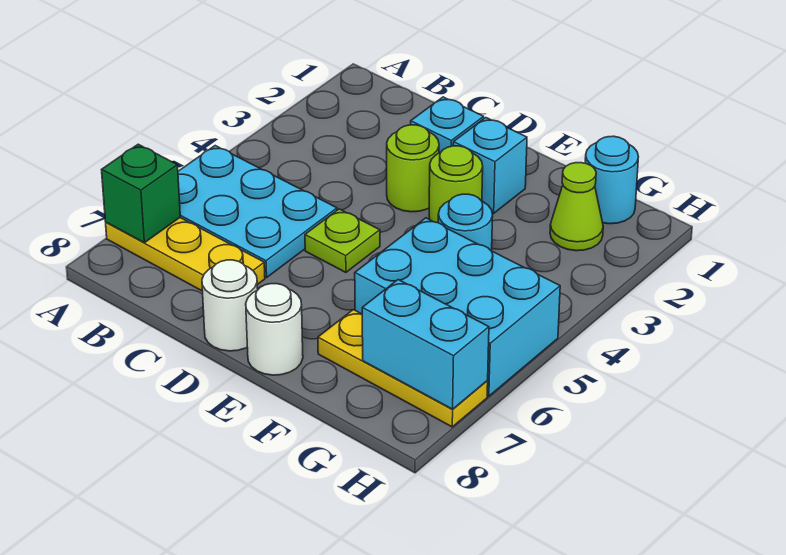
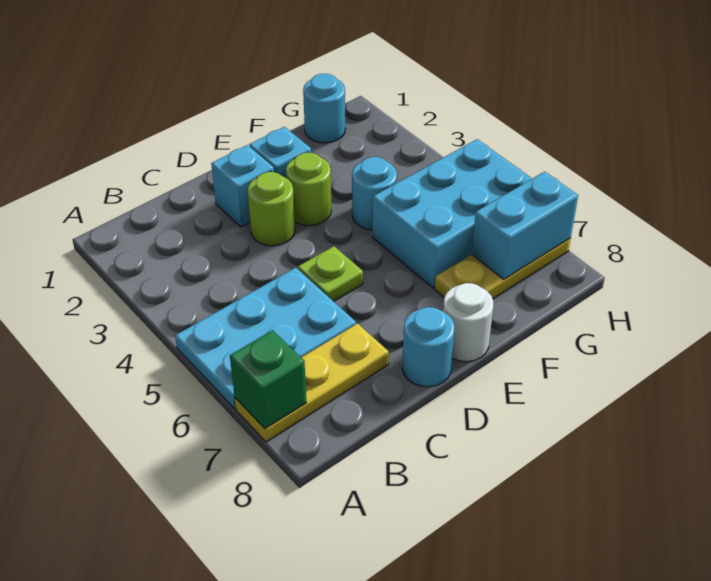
white round brick D8 level 1 -> cyan round brick D8 level 1
lime cone G2 level 1 -> none

